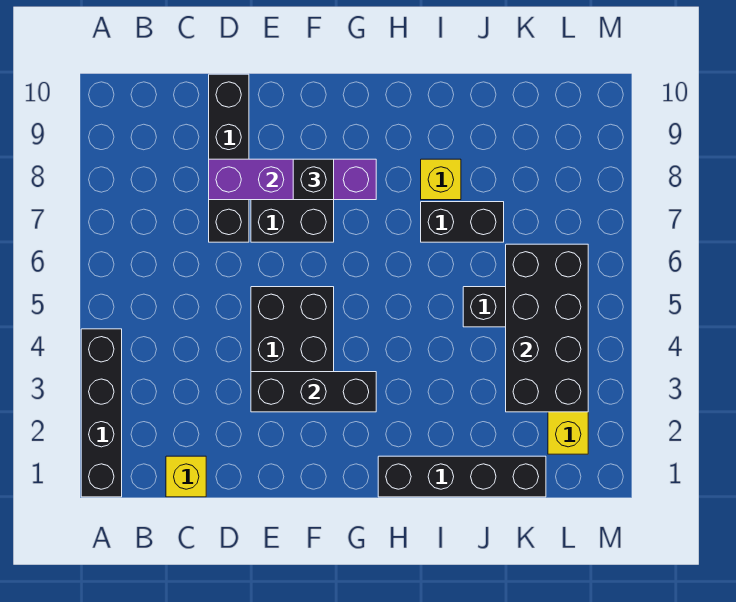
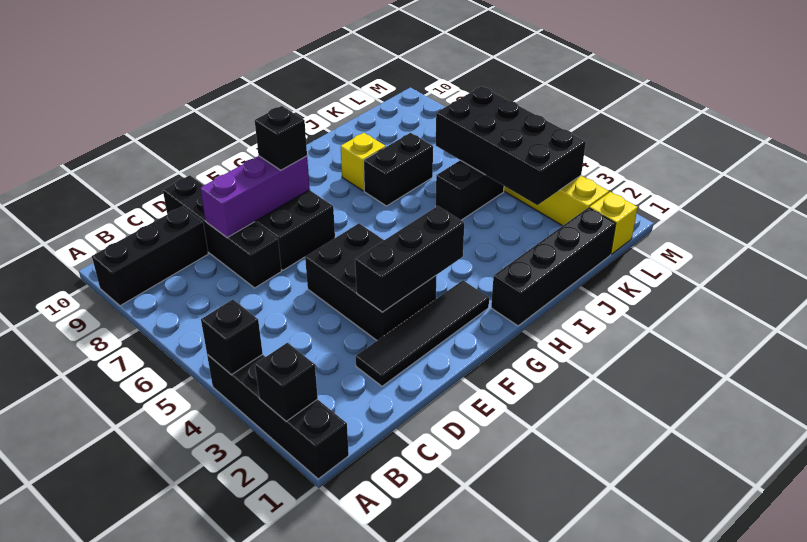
none -> black brick A2 level 2
none -> black brick A4 level 2
none -> black brick A9:C9 level 1
yellow brick C1 level 1 -> yellow brick L1 level 1
none -> black tile D2:G2 level 1
purple brick D8:G8 level 2 -> purple brick D8:F8 level 2

